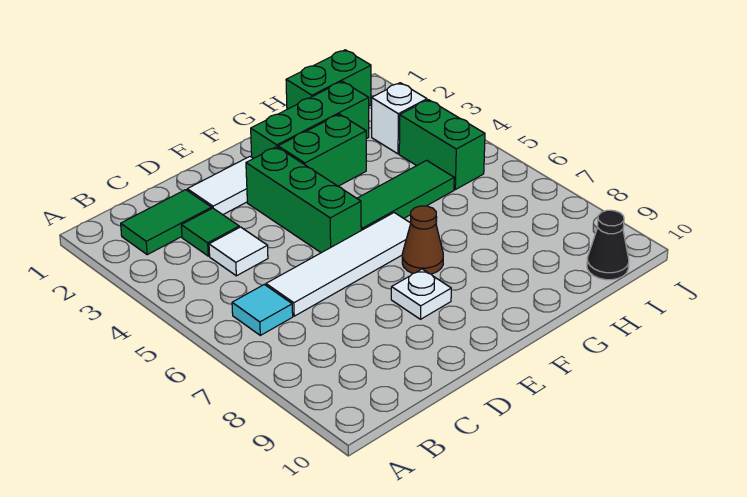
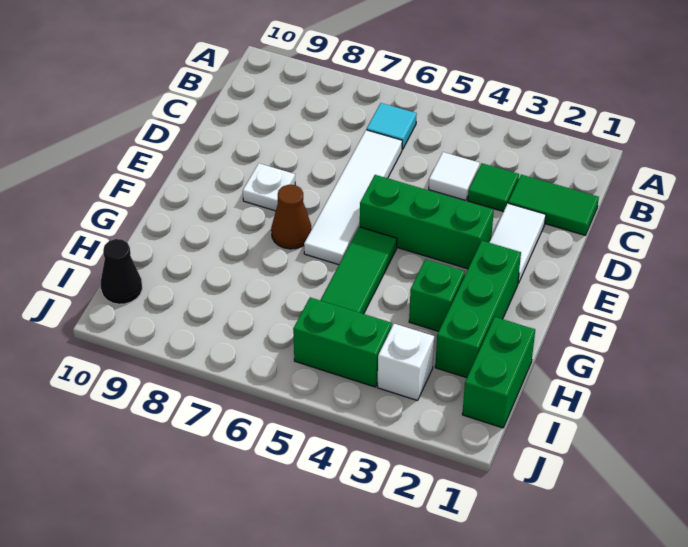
green tile B2:C2 level 1 -> green tile C1:C2 level 1
green brick F3:G3 level 1 -> green brick G3 level 1

